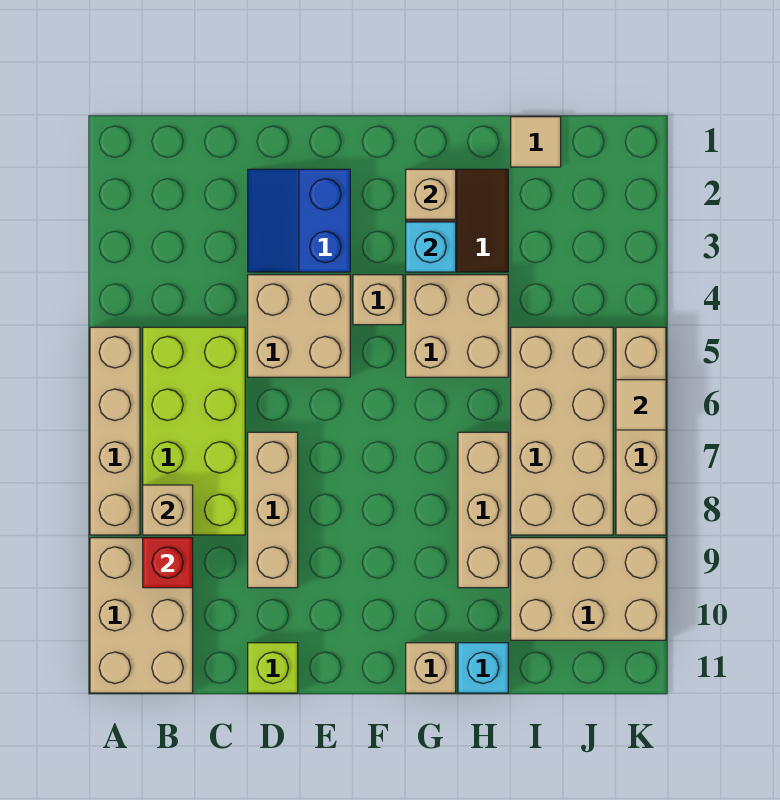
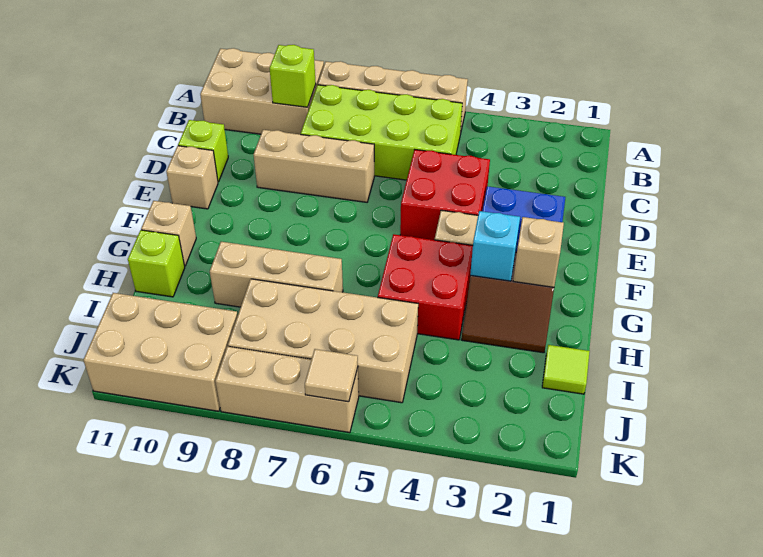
tan brick B8 level 2 -> tan brick E11 level 1
red brick B9 level 2 -> lime brick B9 level 2
tan brick D4:E5 level 1 -> red brick D4:E5 level 1
tan brick G4:H5 level 1 -> red brick G4:H5 level 1
cyan brick H11 level 1 -> lime brick H11 level 1
tan tile I1 level 1 -> lime tile I1 level 1
tan brick I9:K10 level 1 -> tan brick J9:K11 level 1
tan brick K5:K8 level 1 -> tan brick K6:K8 level 1

